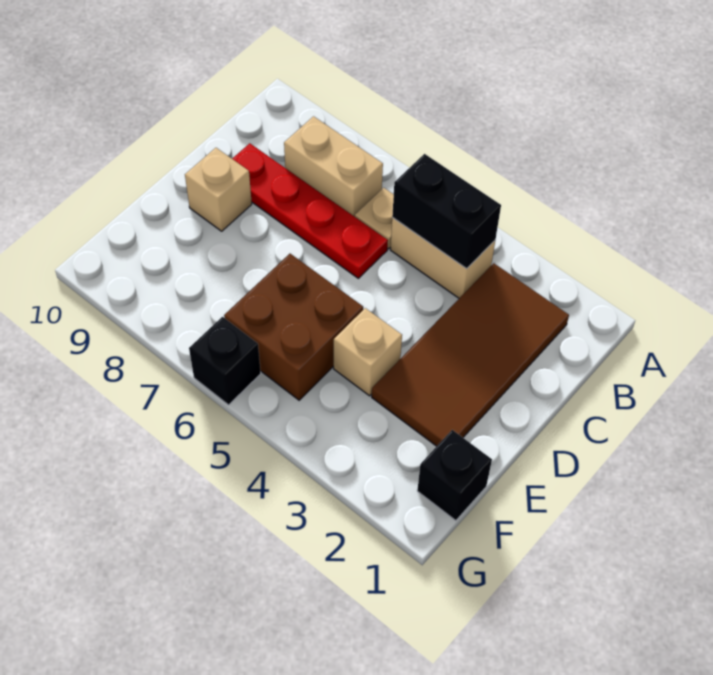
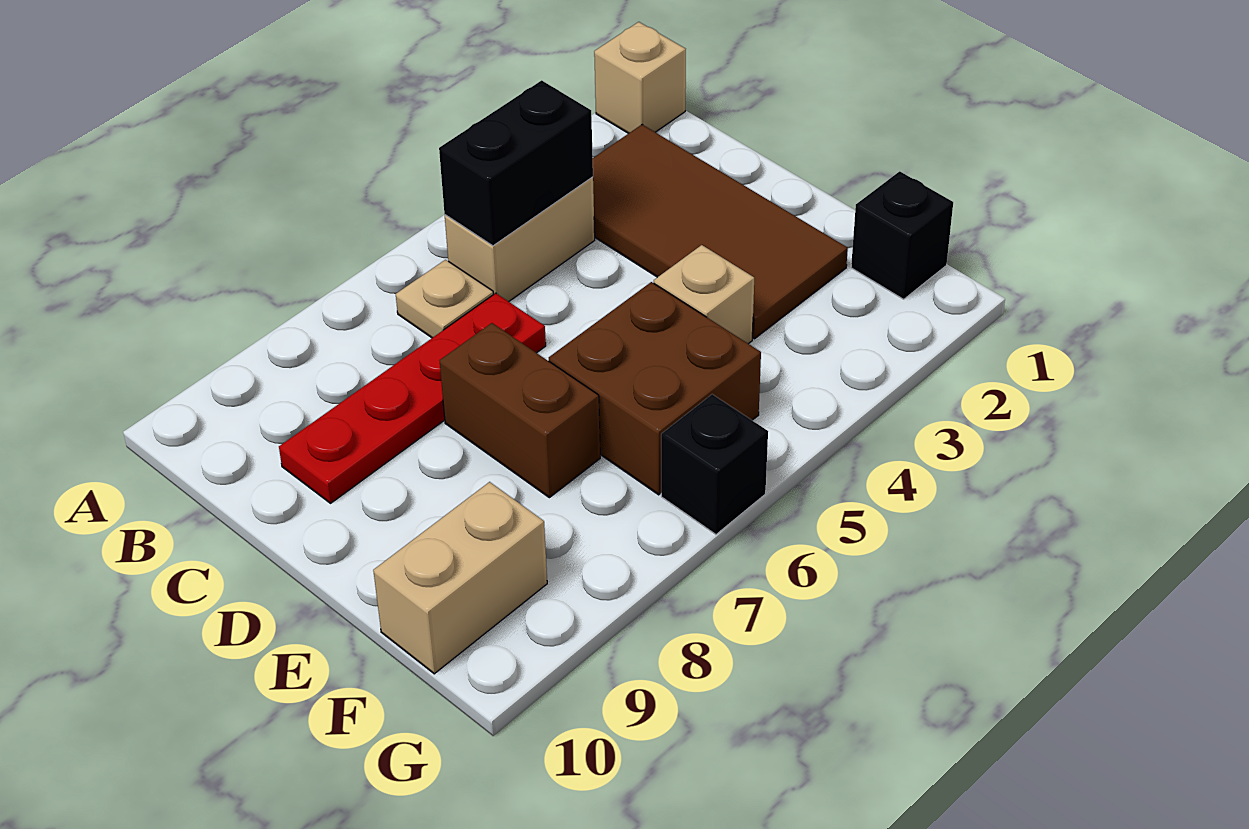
tan brick B7:B8 level 1 -> tan brick F9:F10 level 1
none -> brown brick D7:E7 level 1
tan brick D9 level 1 -> tan brick A1 level 1

